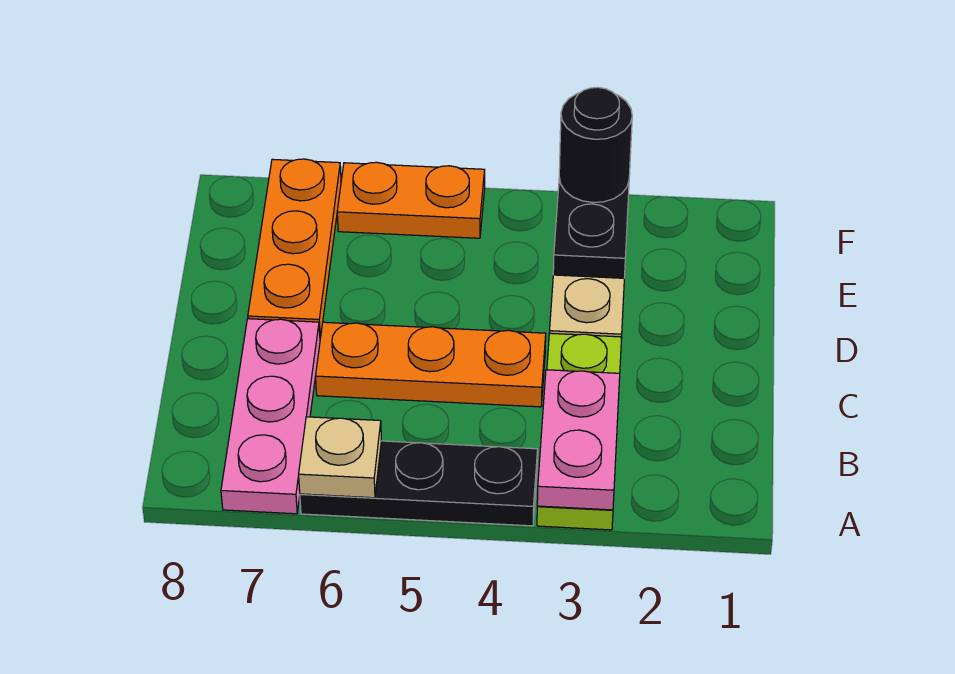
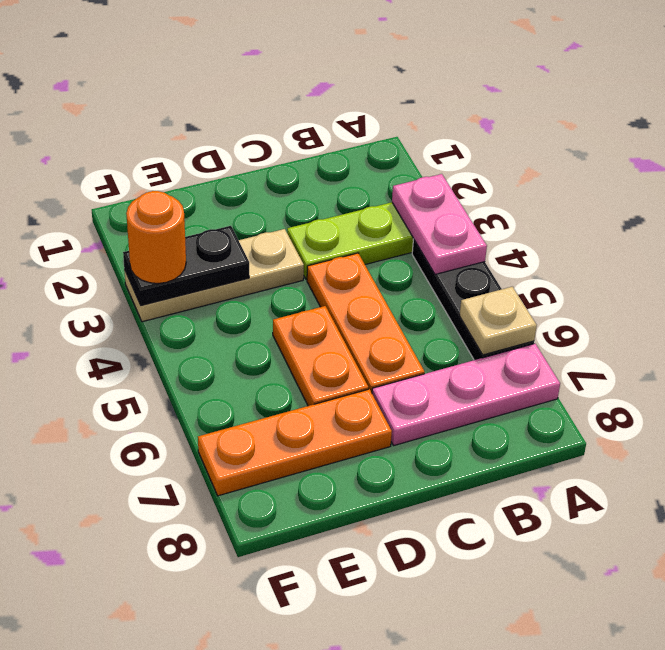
pink plate A3:B3 level 2 -> pink plate A3:A4 level 2
black round brick F3 level 3 -> orange round brick F3 level 3
orange plate F5:F6 level 1 -> orange plate D5:D6 level 1

